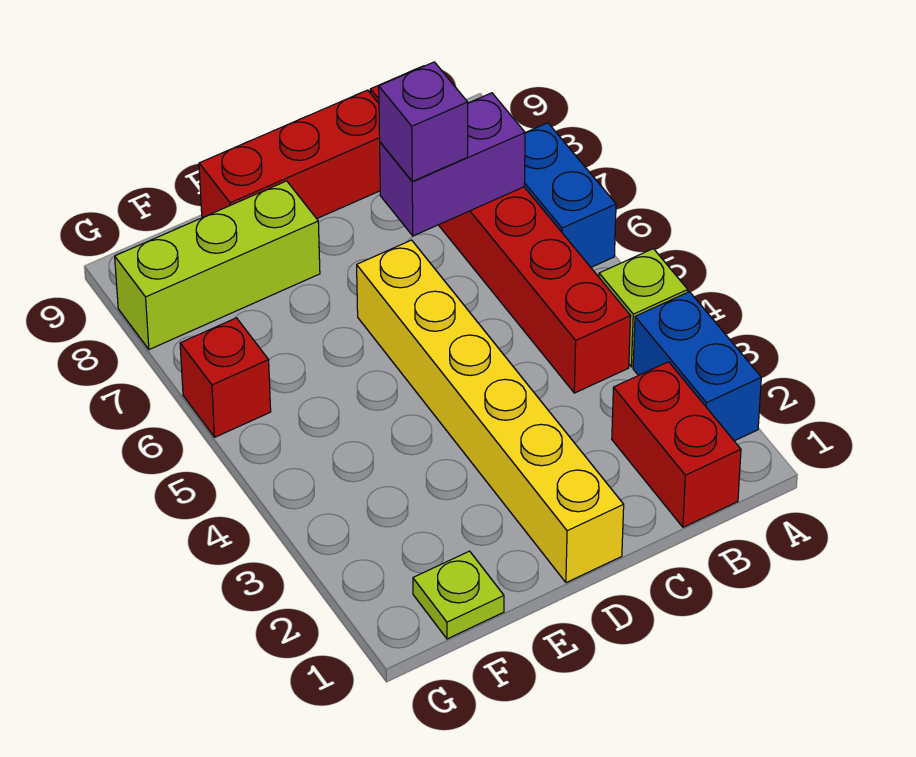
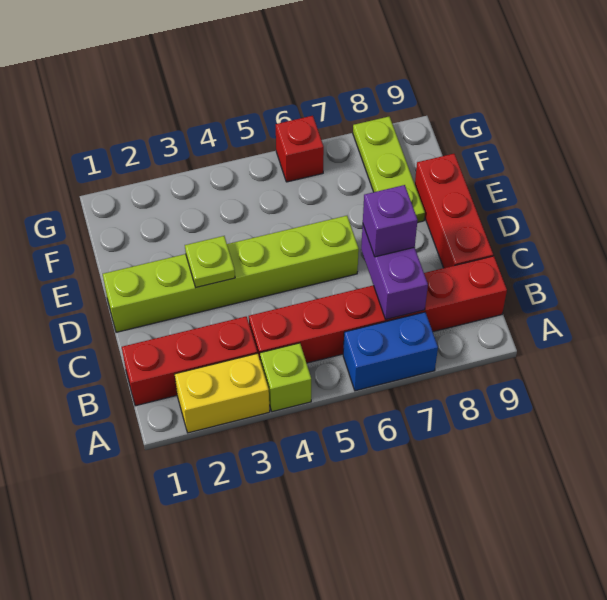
blue brick A2:A3 level 1 -> yellow brick A2:A3 level 1
red brick B1:B2 level 1 -> red brick B1:B3 level 1
yellow brick D1:D6 level 1 -> lime brick D1:D6 level 1
lime brick E8:G8 level 1 -> lime plate E8:G8 level 1
lime plate F1 level 1 -> lime plate D3 level 2

